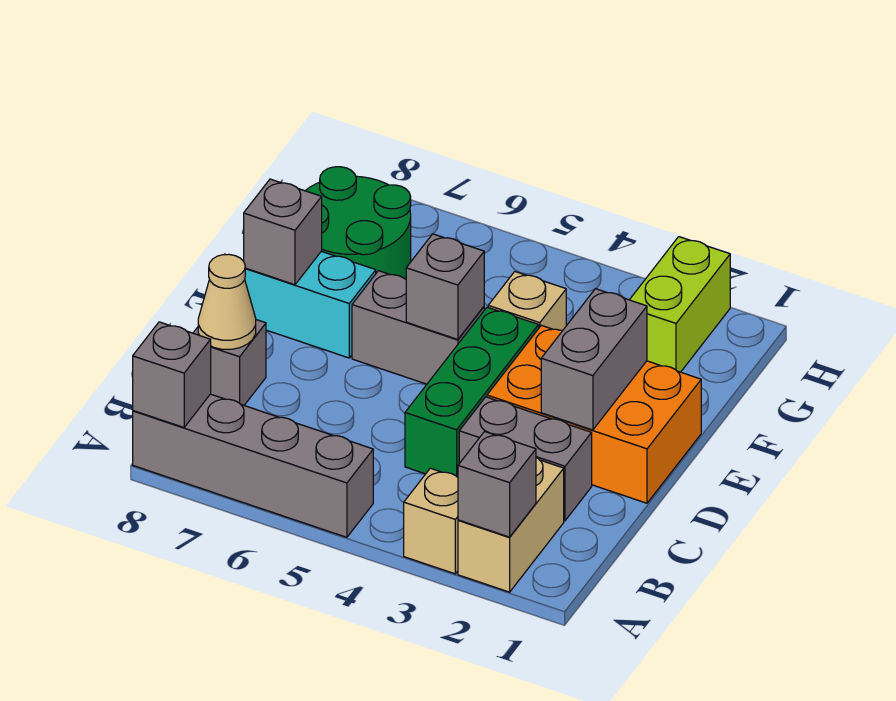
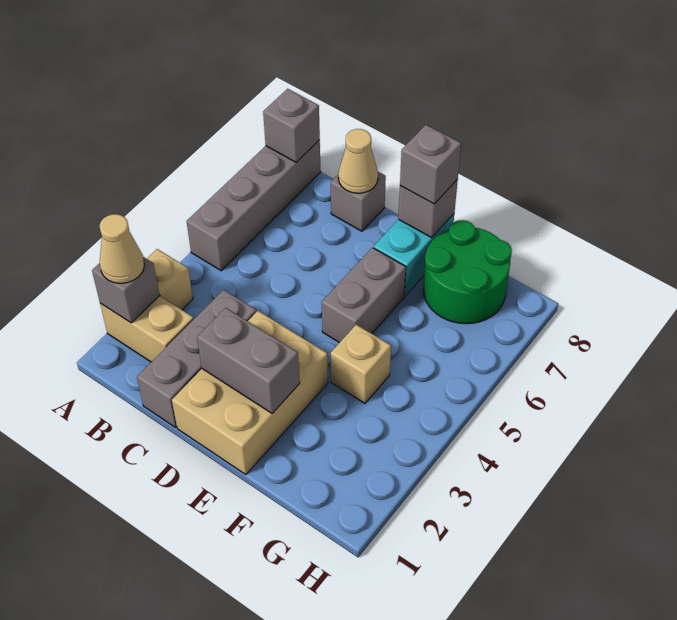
none -> tan cone A2 level 3
grey brick C2:C3 level 1 -> grey brick C1:C3 level 1
green brick C4:E4 level 1 -> none
orange brick D1:E3 level 1 -> tan brick D1:E3 level 1
grey brick E5 level 2 -> grey brick E8 level 3
lime brick G2:H2 level 1 -> none

